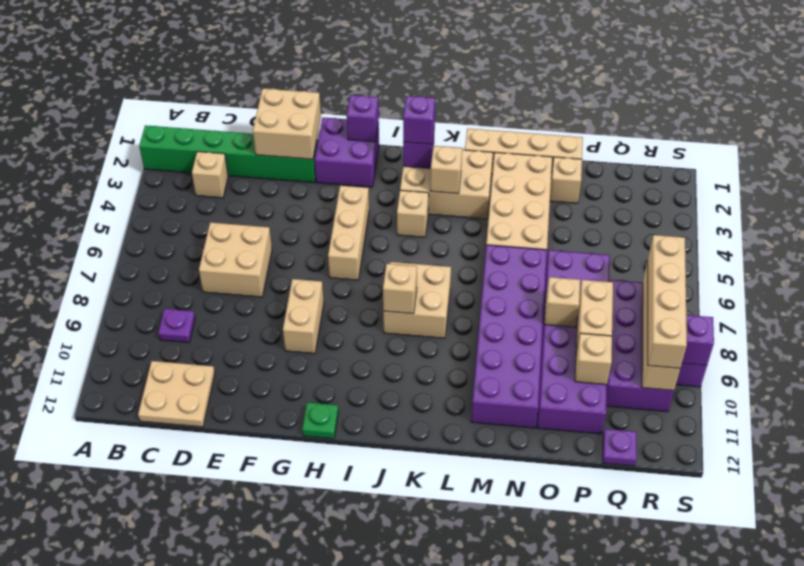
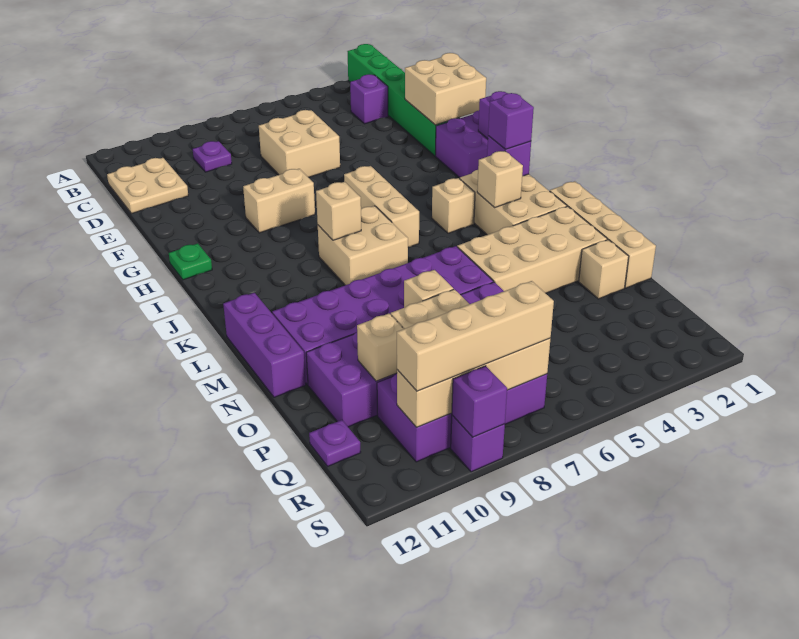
tan brick C3 level 1 -> purple brick C3 level 1
tan brick H4:H6 level 1 -> tan brick H6:J6 level 1
none -> purple brick L12:N12 level 1

